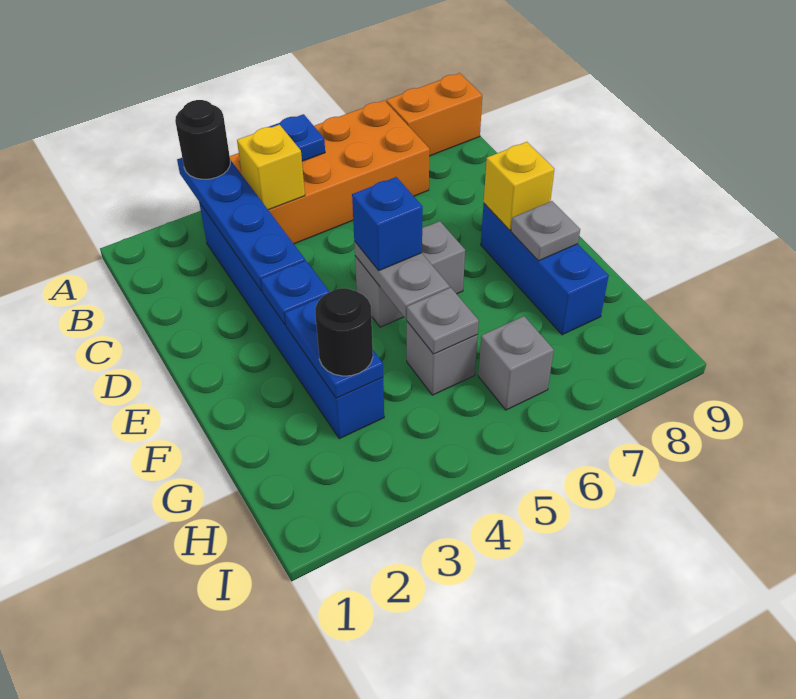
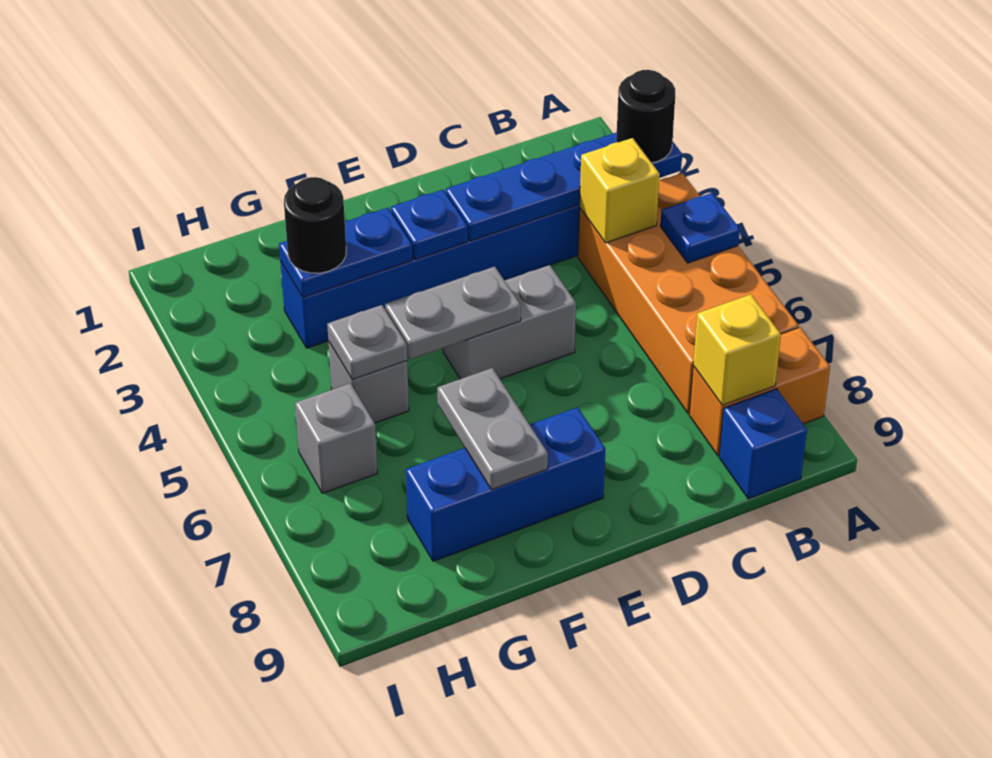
orange brick A8:A9 level 1 -> orange brick A8:B8 level 1
grey brick E5:E6 level 1 -> grey brick D5:E5 level 1
blue brick E5 level 3 -> blue brick B9 level 1
yellow brick E8 level 2 -> yellow brick B8 level 2
grey plate F8 level 2 -> grey plate F7:F8 level 2

